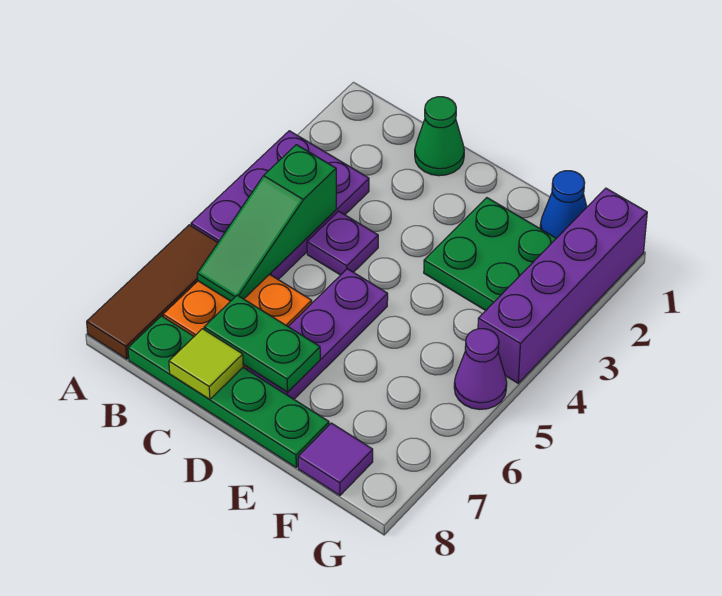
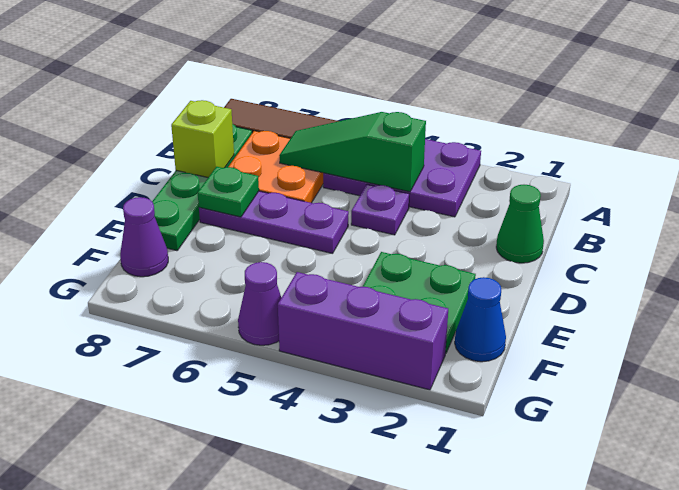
green plate C7:D7 level 2 -> green plate D7 level 2
lime tile C8 level 2 -> lime brick C8 level 2
purple tile F8 level 1 -> purple cone F8 level 1
purple brick G1:G4 level 1 -> purple brick G2:G4 level 1

